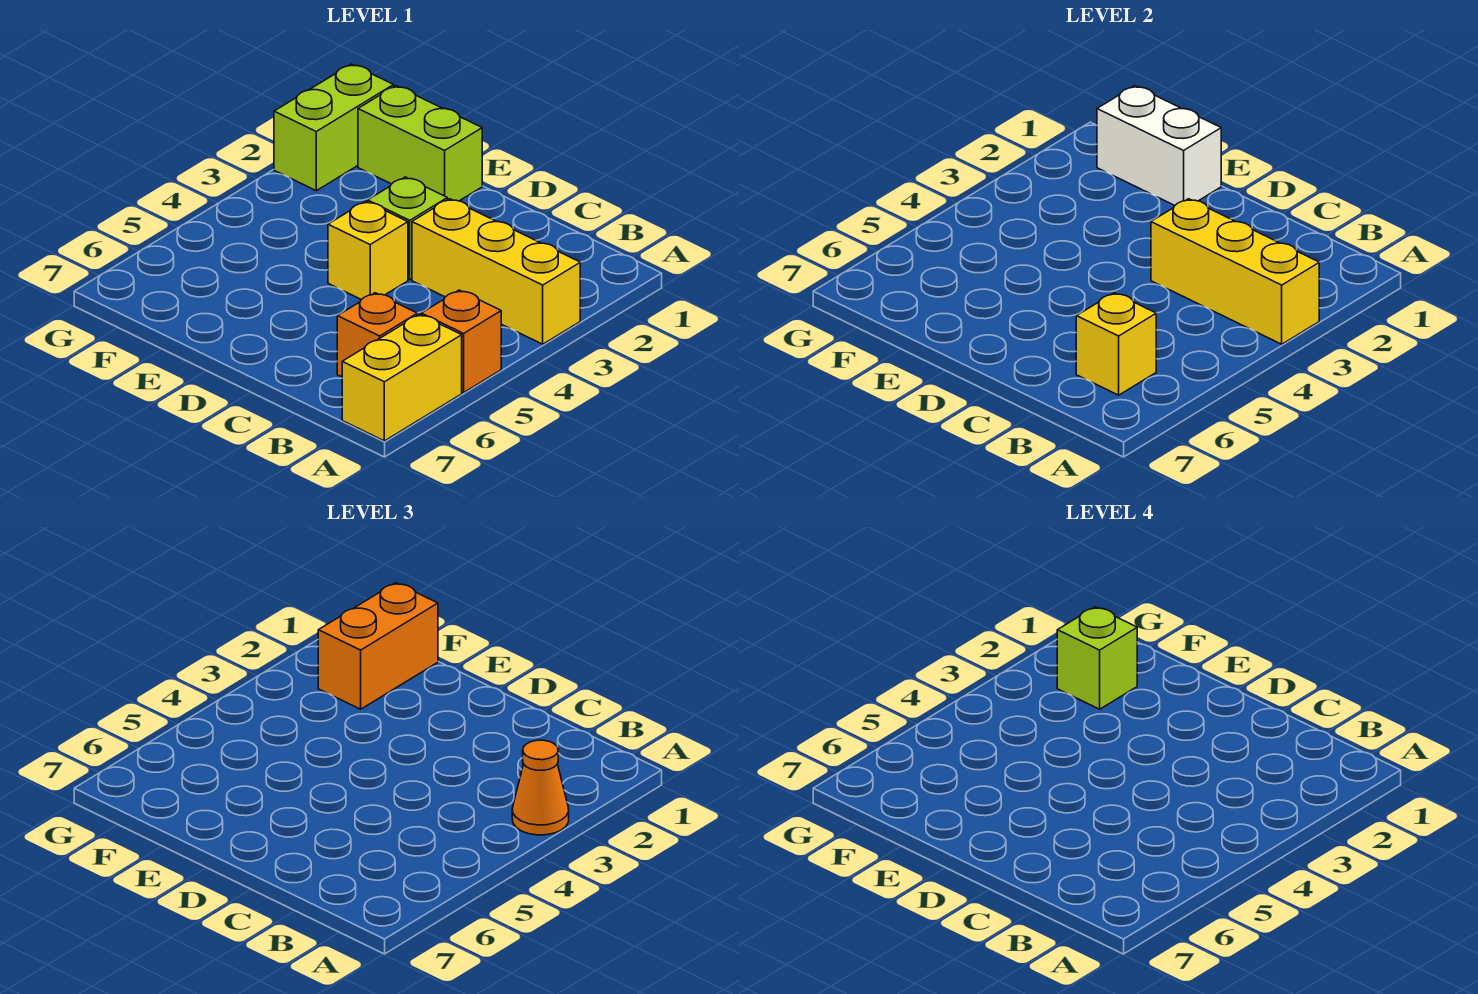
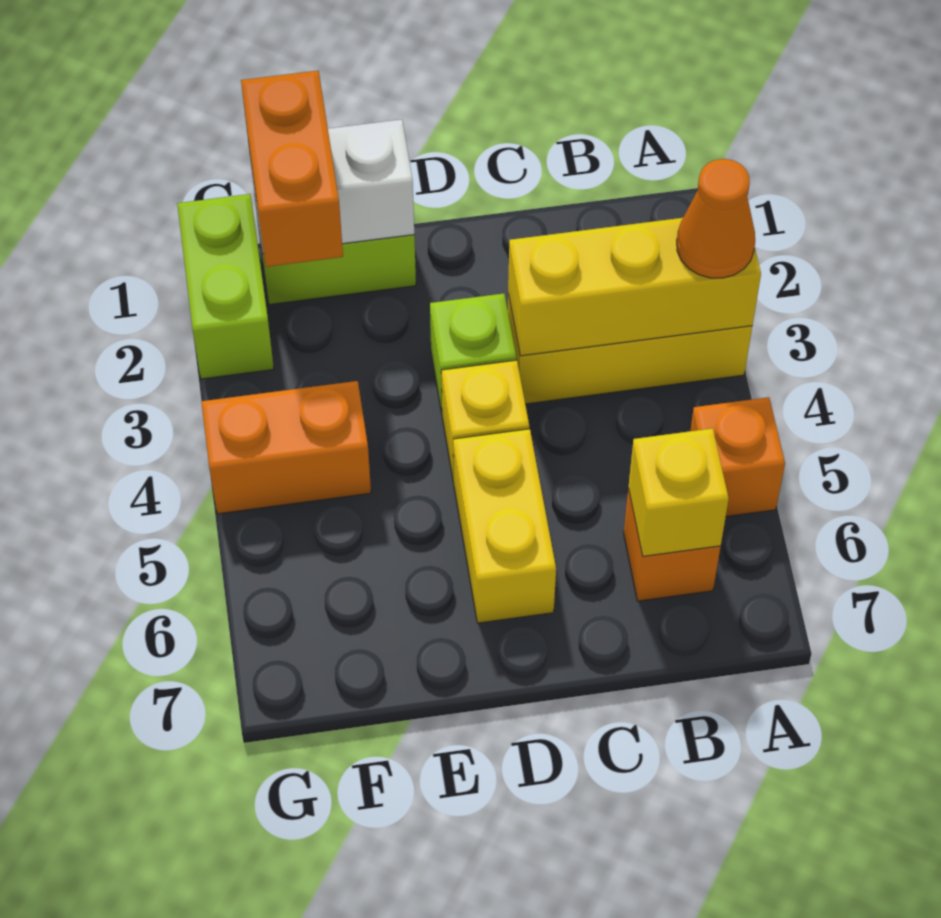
yellow brick A6:A7 level 1 -> yellow brick D5:D6 level 1
lime brick F2 level 4 -> none
none -> orange brick F4:G4 level 1

